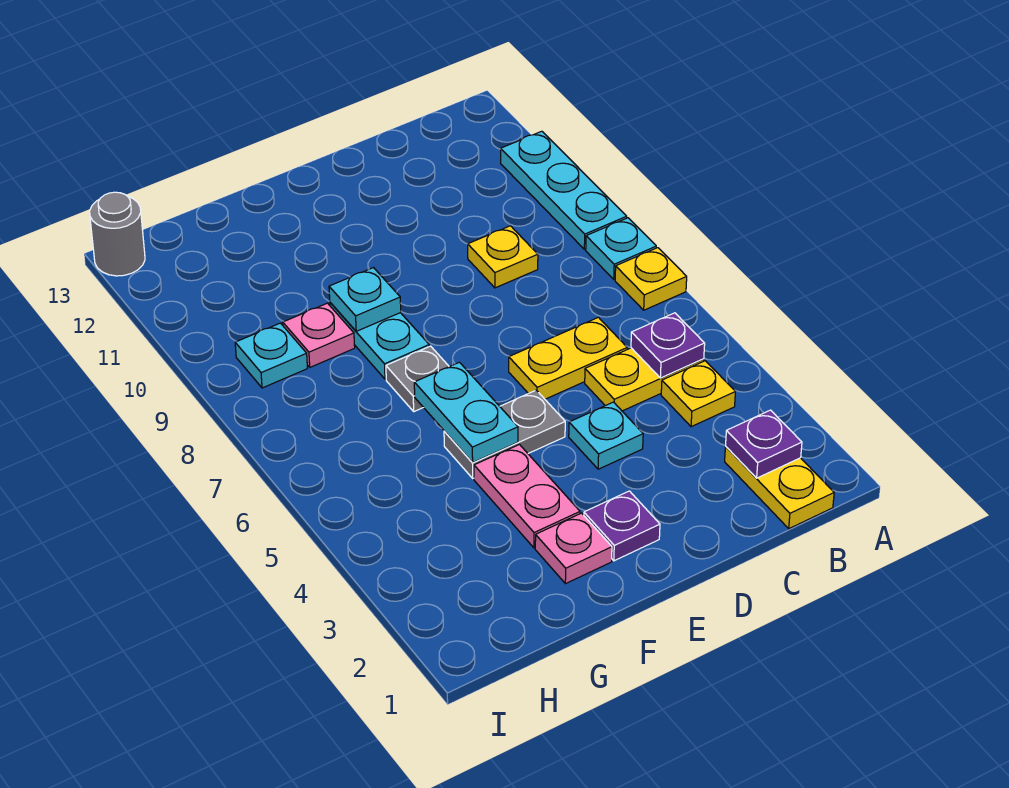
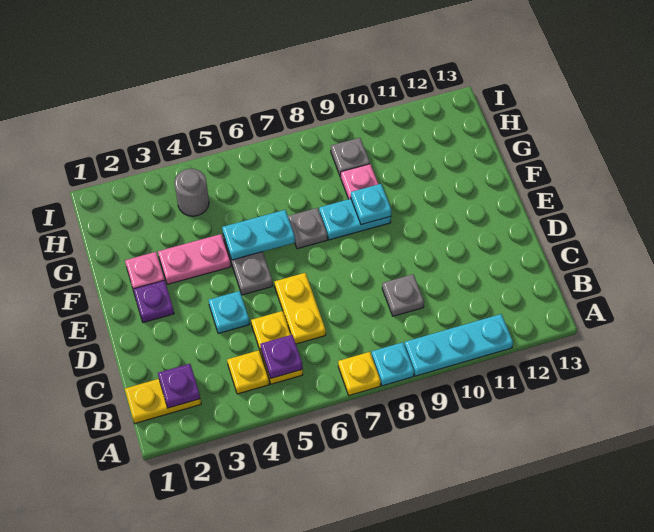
yellow plate C9 level 1 -> grey plate C9 level 1
cyan plate H9 level 1 -> grey plate H9 level 1
grey round brick I13 level 1 -> grey round brick H4 level 1

